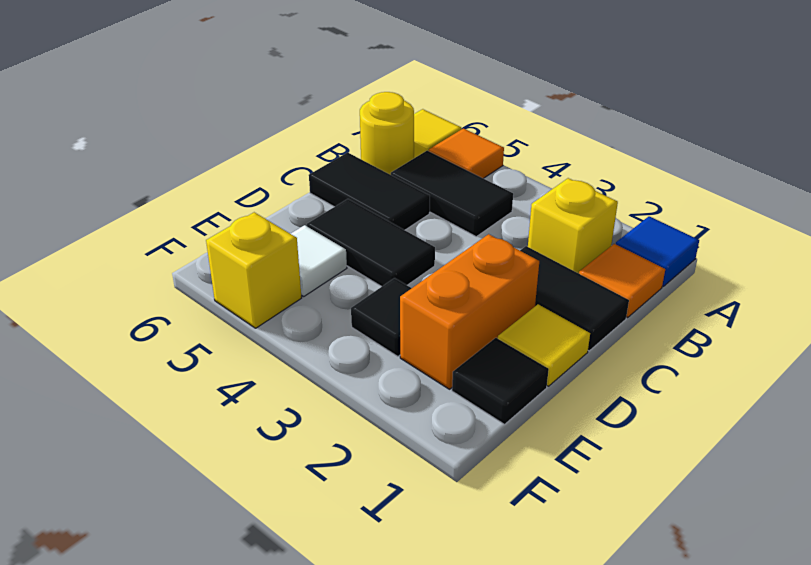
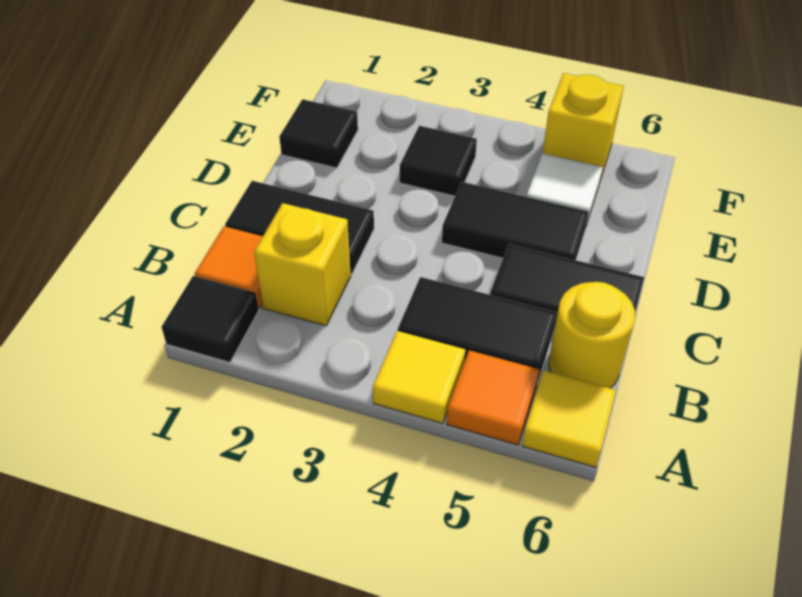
blue tile A1 level 1 -> black tile A1 level 1
yellow tile D1 level 1 -> yellow tile A4 level 1
orange brick D2:E2 level 1 -> none

